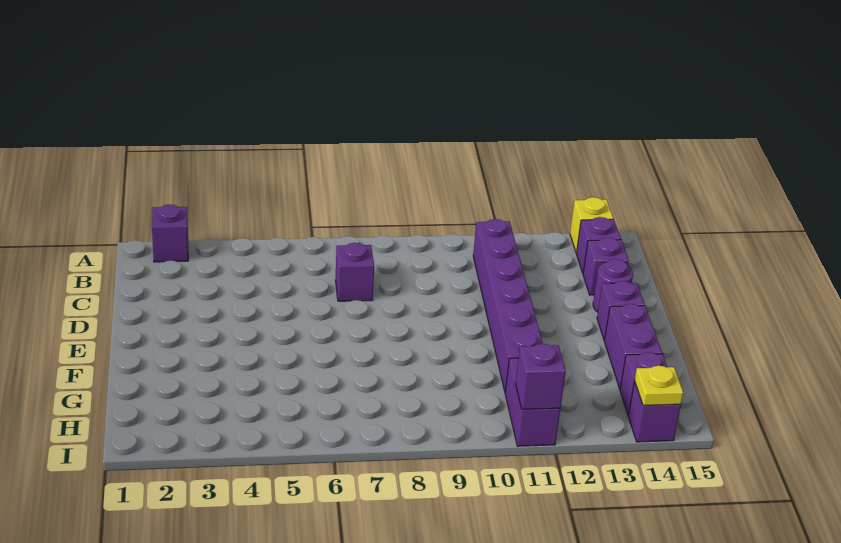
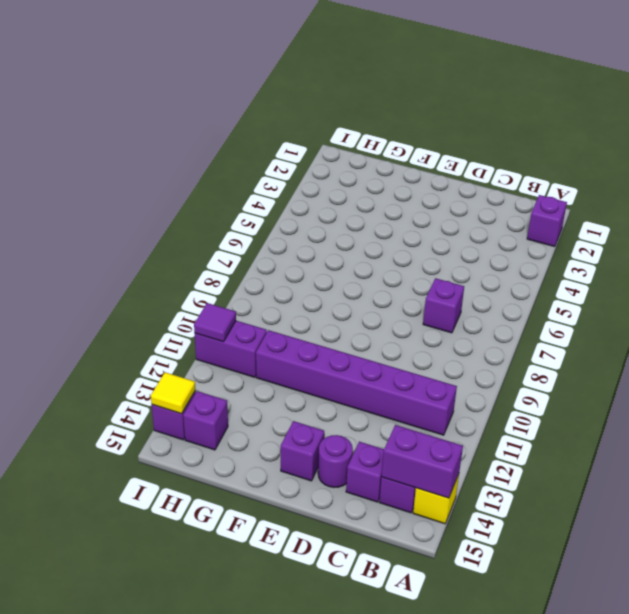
purple brick F14:G14 level 1 -> purple brick A14:B14 level 2
purple brick I11 level 2 -> purple tile I11 level 2
yellow plate I14 level 2 -> yellow tile I14 level 2

